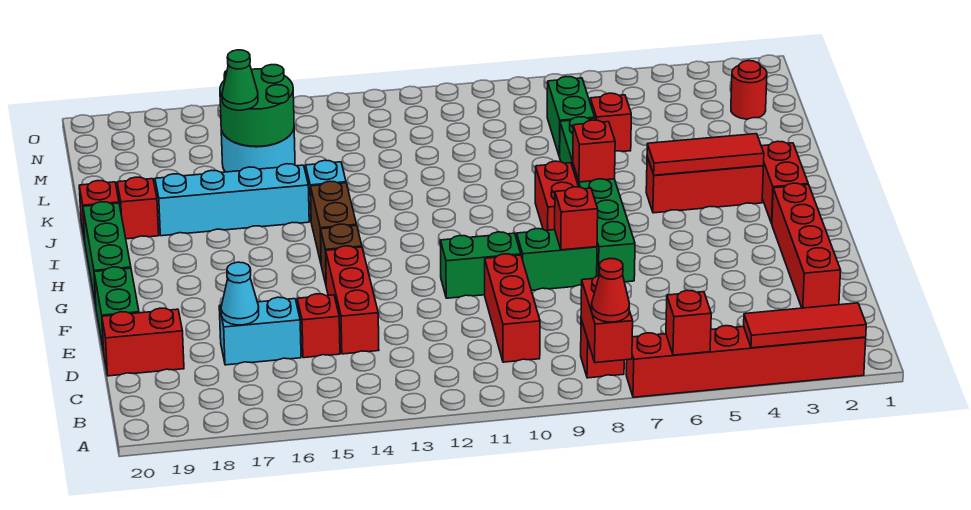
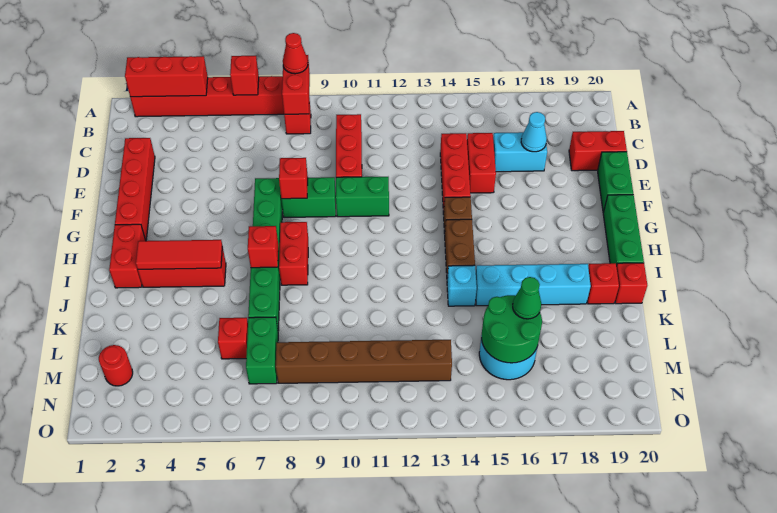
red tile A2:A4 level 2 -> red brick A2:A4 level 2
red brick D15 level 1 -> red brick D15:E15 level 1
none -> brown brick M8:M13 level 1

